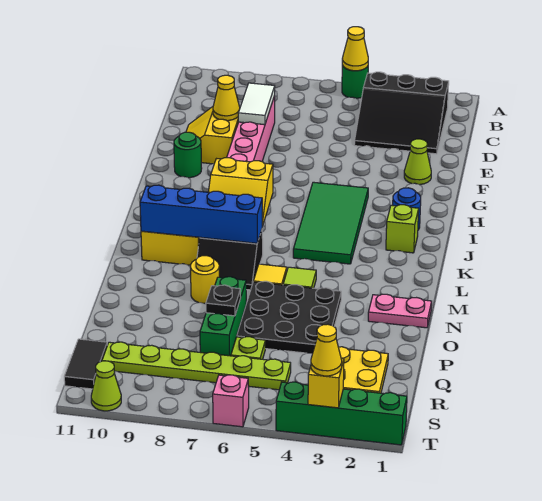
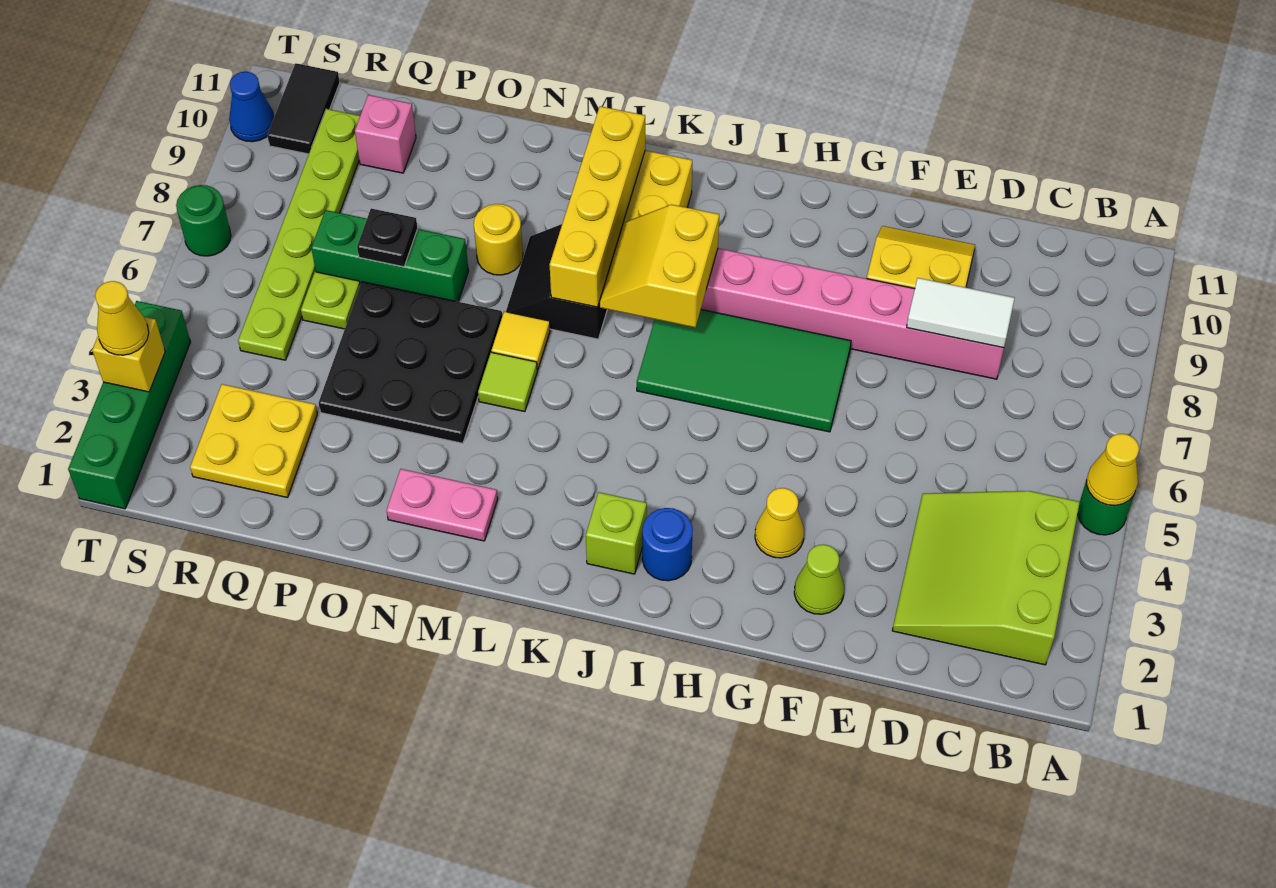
black slope B2:D4 level 1 top B -> lime slope B2:D4 level 1 top B
yellow cone E9 level 2 -> yellow cone G3 level 1
green round brick G10 level 1 -> green round brick T7 level 1
green tile H4:K5 level 1 -> green tile G6:J7 level 1
blue brick L7:L10 level 2 -> yellow brick L7:L10 level 2
pink plate N1:N2 level 1 -> pink plate M2:N2 level 1
black tile R11:S11 level 1 -> black tile S10:S11 level 1
pink brick T6 level 1 -> pink brick Q10 level 1
lime cone T10 level 1 -> blue cone T10 level 1

